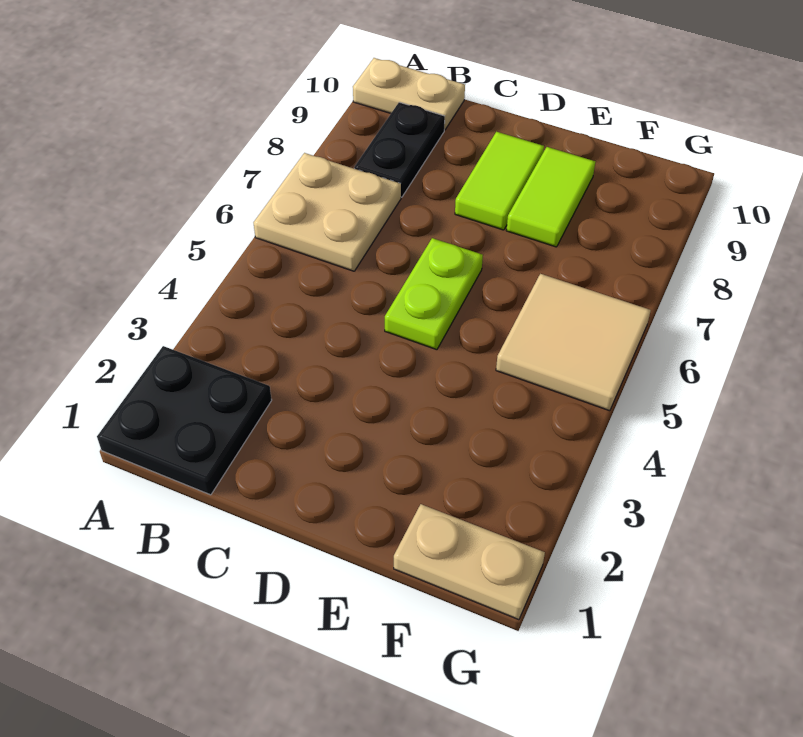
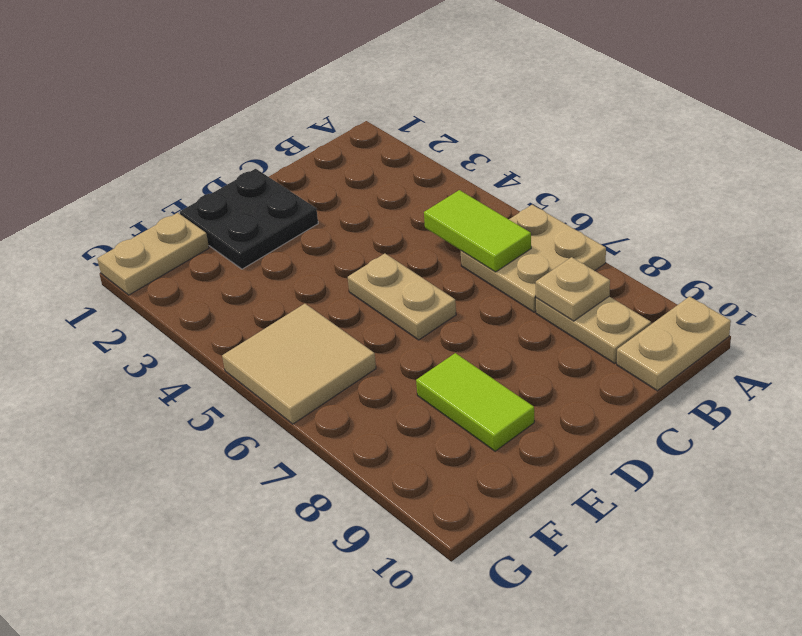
black plate A1:B2 level 1 -> black plate D1:E2 level 1
black plate B8:B9 level 1 -> tan plate B8:B9 level 1
none -> tan plate B8 level 2
lime plate D5:D6 level 1 -> tan plate D5:D6 level 1
lime tile D8:D9 level 1 -> lime tile B5:B6 level 2

